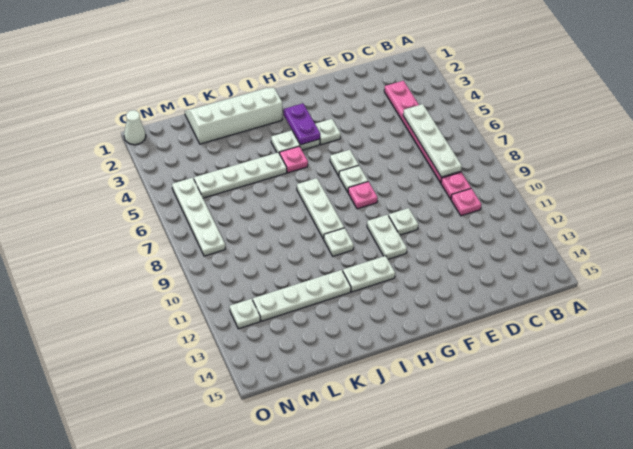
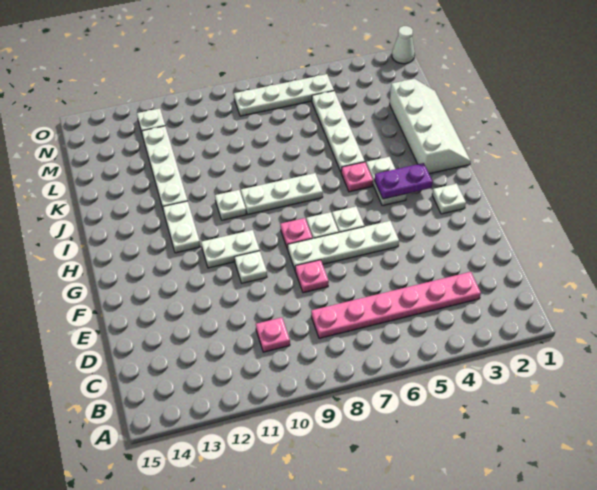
white plate C5:C8 level 2 -> white plate F5:F8 level 1
pink plate C9 level 1 -> pink plate E8 level 1
white plate G4 level 1 -> white plate G2 level 1

